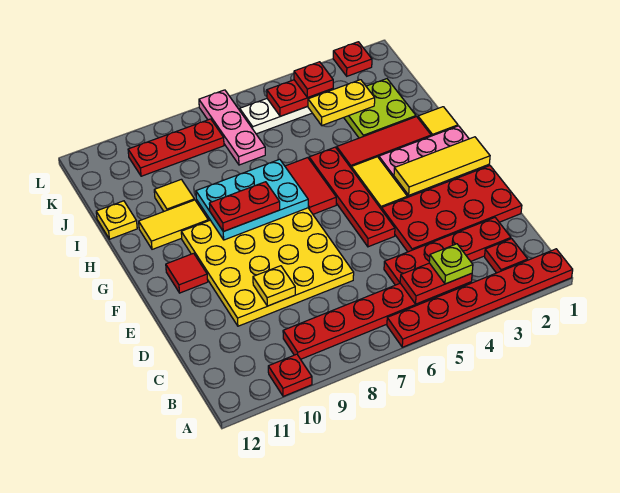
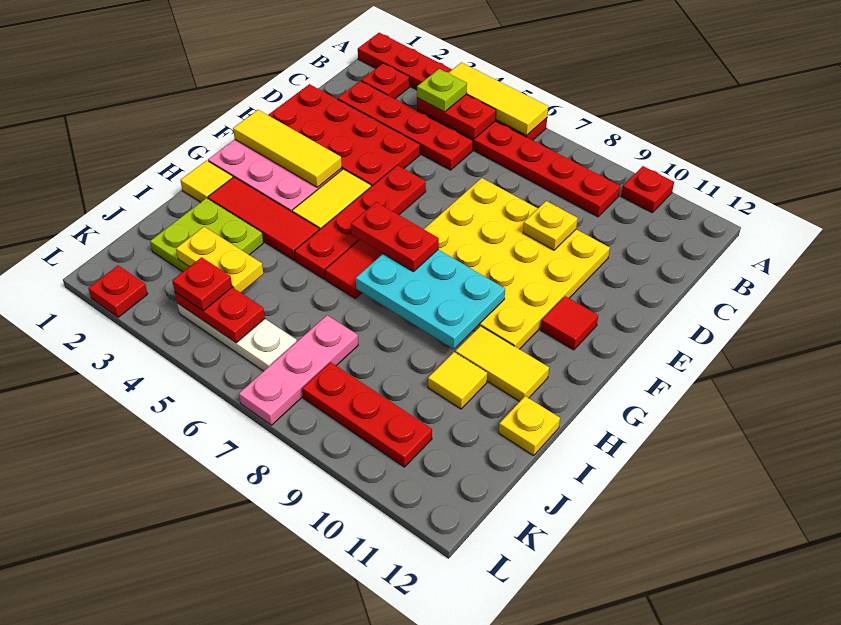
none -> yellow tile A4:A6 level 2
red plate G8:G9 level 3 -> red plate G6:G7 level 3

